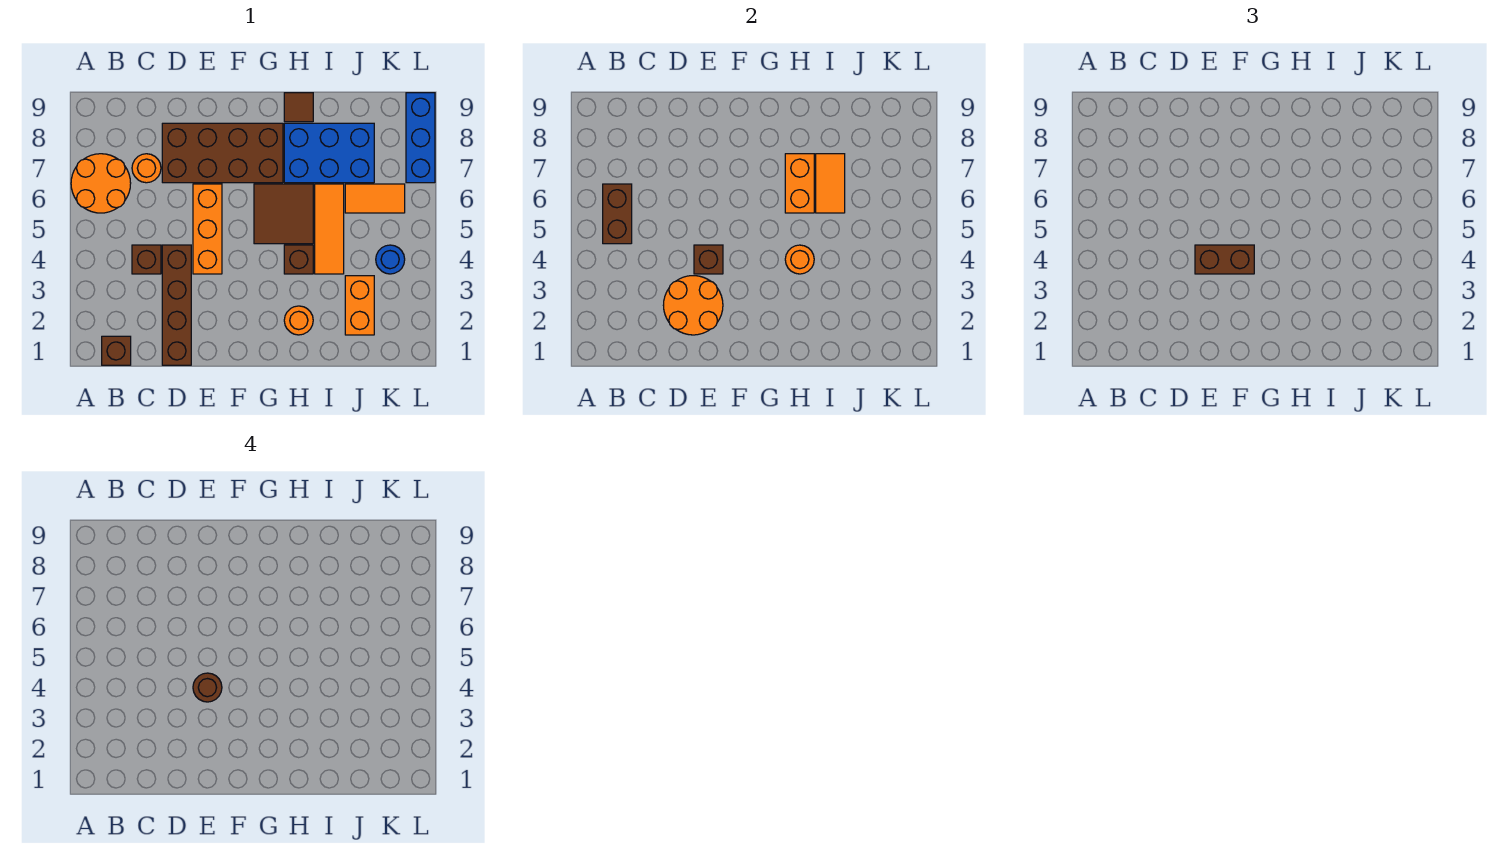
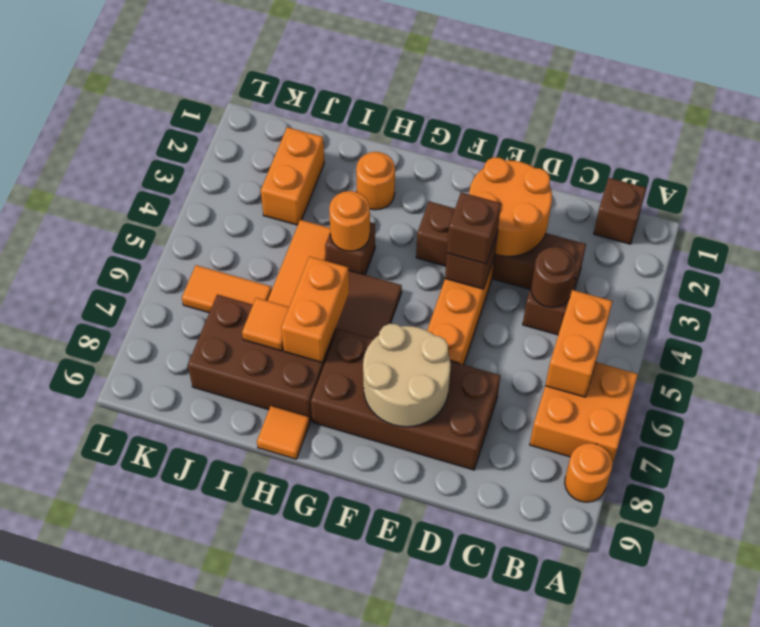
orange round brick A6:B7 level 1 -> orange brick A6:B7 level 1
brown brick B5:B6 level 2 -> orange brick B5:B6 level 2
orange round brick C7 level 1 -> orange round brick A8 level 1
brown brick D1:D4 level 1 -> brown brick C3:F3 level 1
brown brick E4:F4 level 3 -> brown brick E4 level 3
brown round brick E4 level 4 -> brown round brick C4 level 2
none -> tan round brick E7:F8 level 2
blue brick H7:J8 level 1 -> brown brick H7:J8 level 1
brown tile H9 level 1 -> orange tile H9 level 1
orange tile I6:I7 level 2 -> orange tile I7 level 2
blue round brick K4 level 1 -> none
blue brick L7:L9 level 1 -> none

